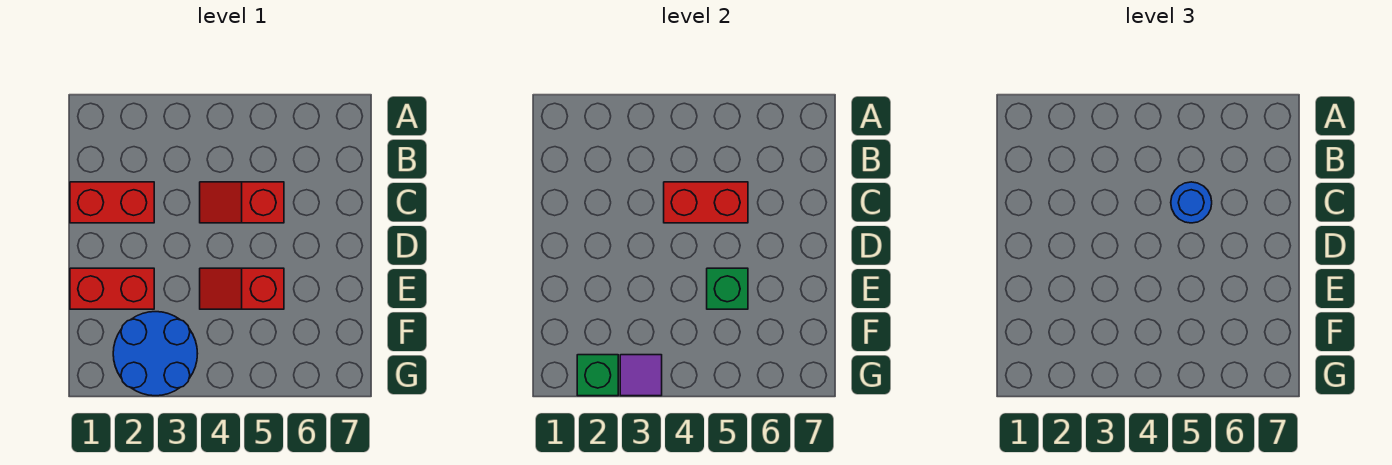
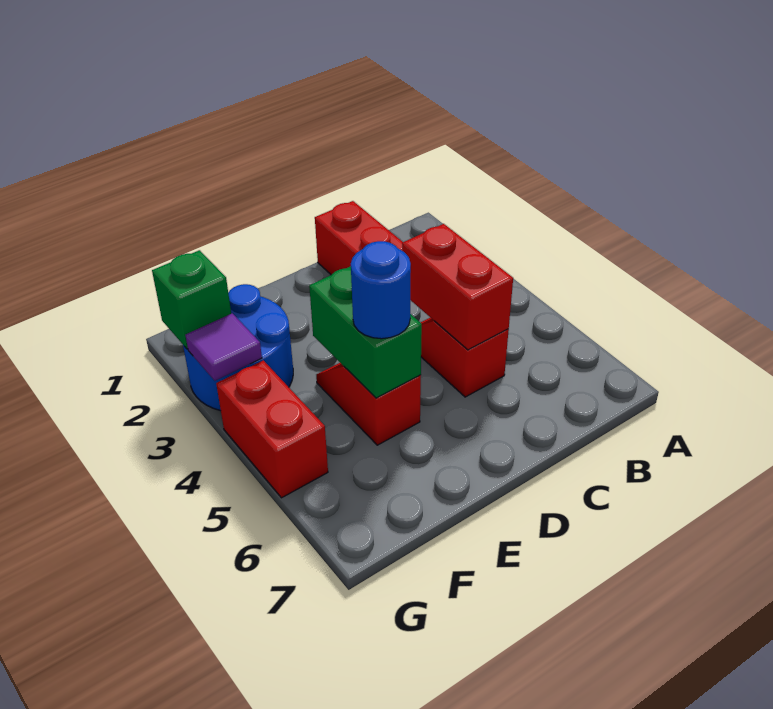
blue round brick C5 level 3 -> blue round brick E5 level 3
red brick E1:E2 level 1 -> red brick G4:G5 level 1
green brick E5 level 2 -> green brick E4:E5 level 2

